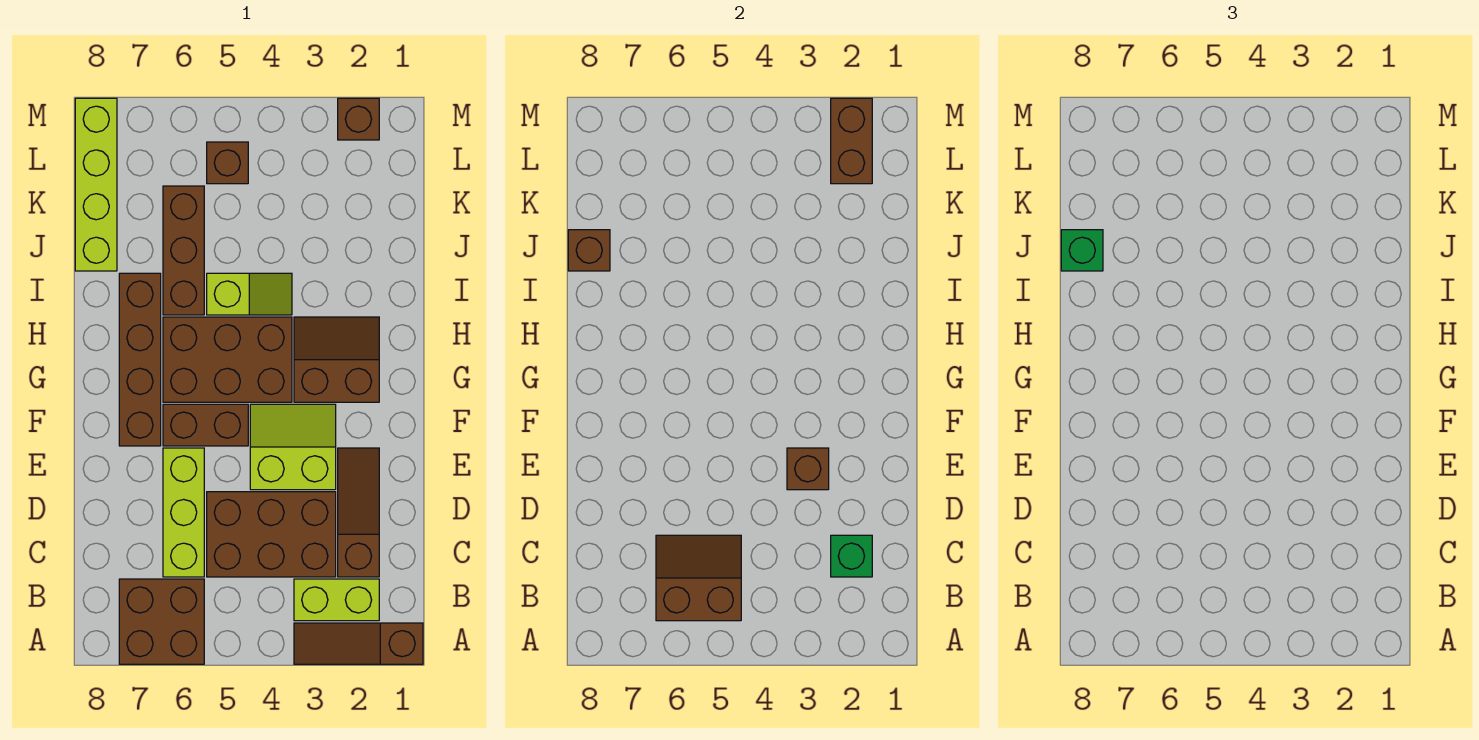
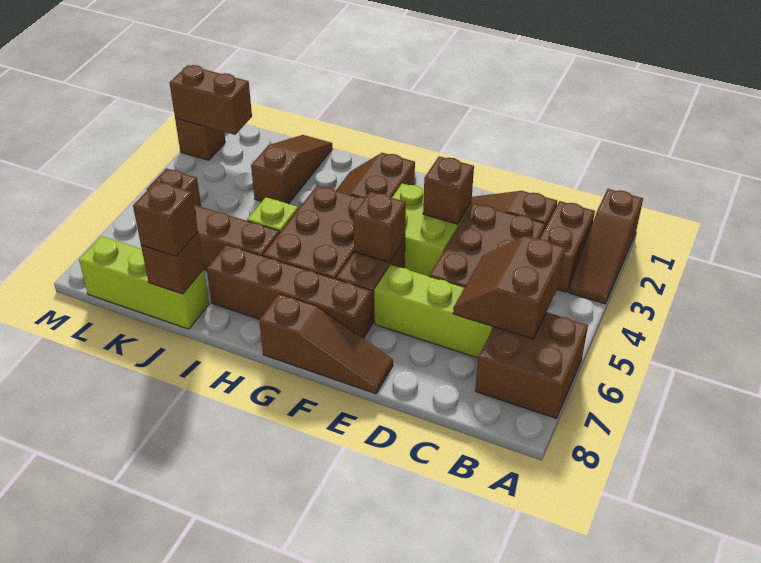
lime brick B2:B3 level 1 -> brown brick B2:B3 level 1
green brick C2 level 2 -> none
lime slope E3:F4 level 1 top E -> lime brick E3:F4 level 1
none -> brown slope E8:G8 level 1 top G
none -> brown brick F5 level 2
none -> brown slope J1:J3 level 1 top 3
lime brick J8:M8 level 1 -> lime brick J8:L8 level 1
green brick J8 level 3 -> brown brick J8 level 3

